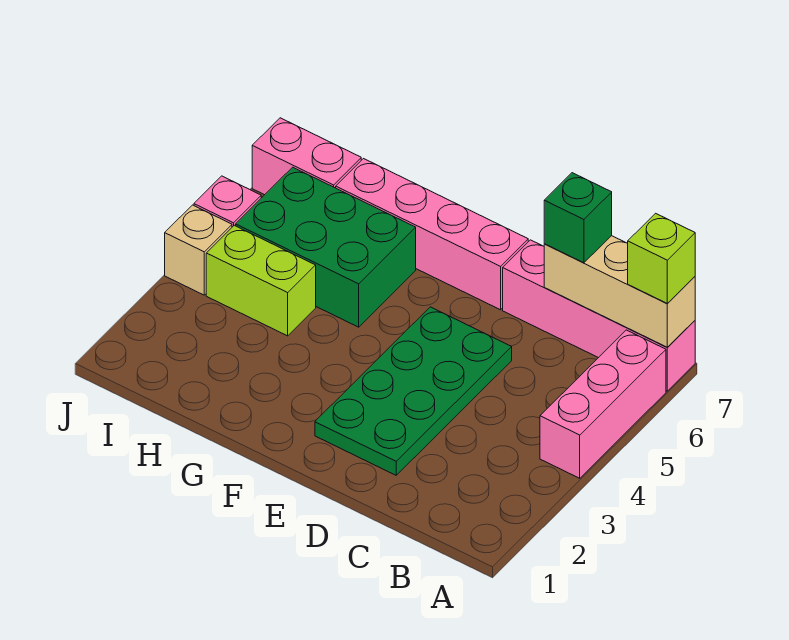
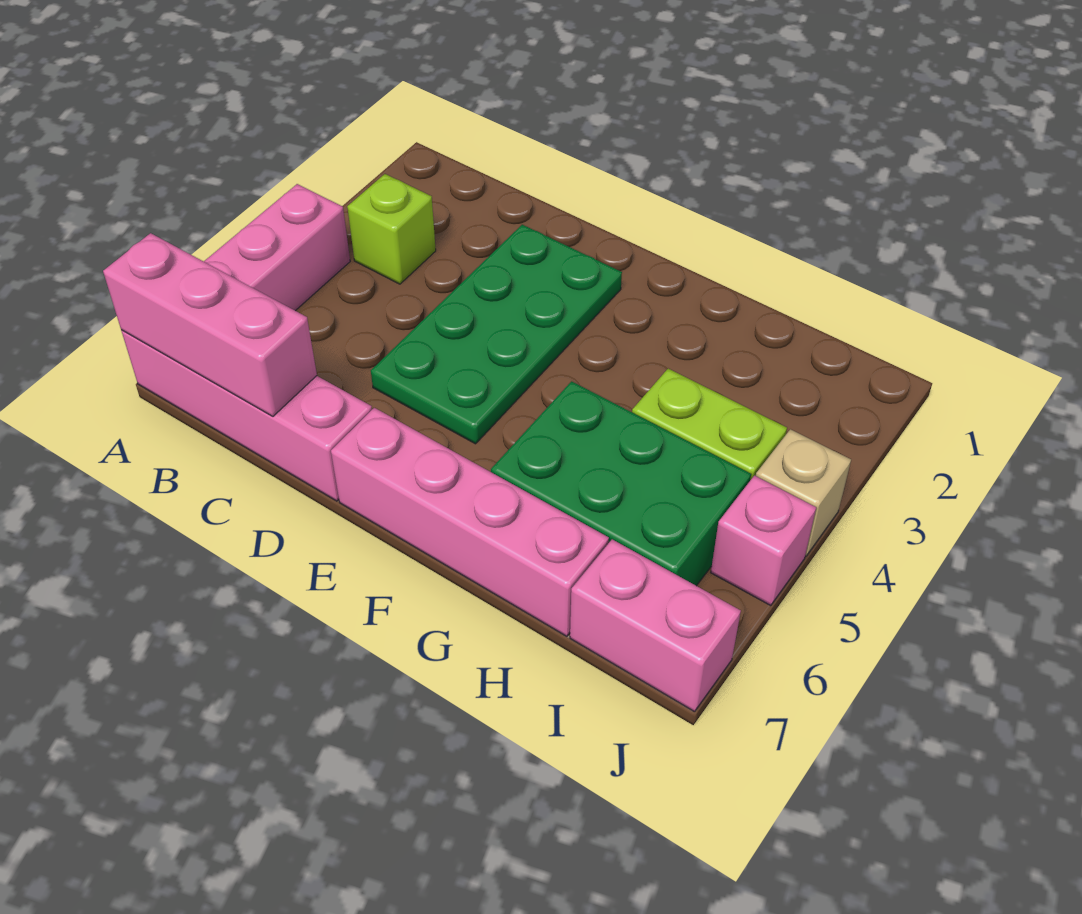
tan brick A7:C7 level 2 -> pink brick A7:C7 level 2
lime brick A7 level 3 -> lime brick B3 level 1
green brick C7 level 3 -> none

